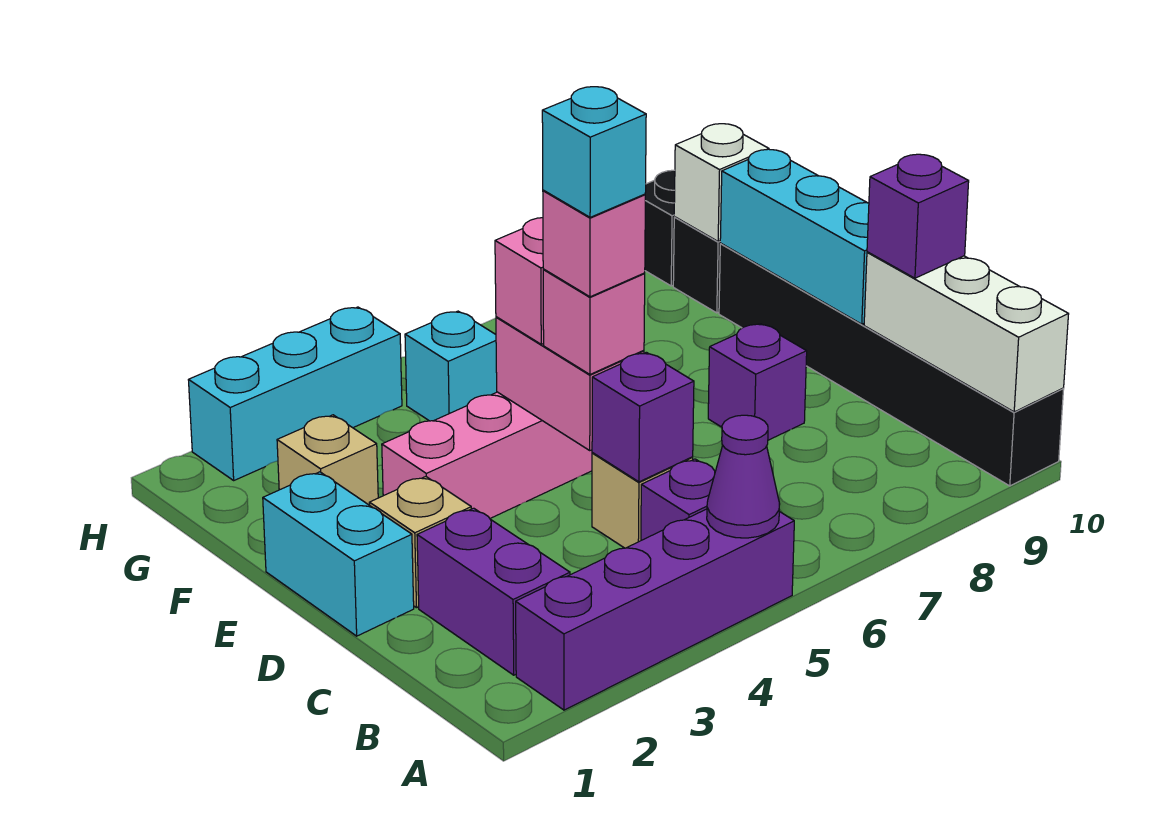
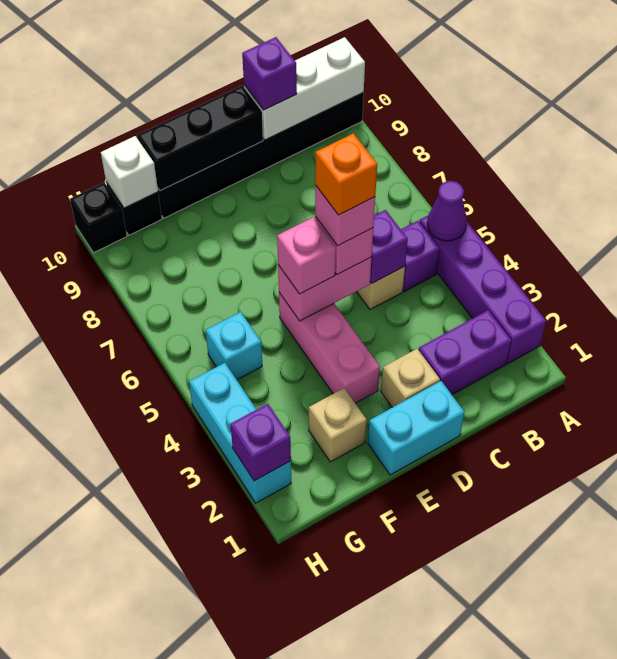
cyan brick D5 level 5 -> orange brick D5 level 5
purple brick D8 level 1 -> purple brick H2 level 2
cyan brick D10:F10 level 2 -> black brick D10:F10 level 2

